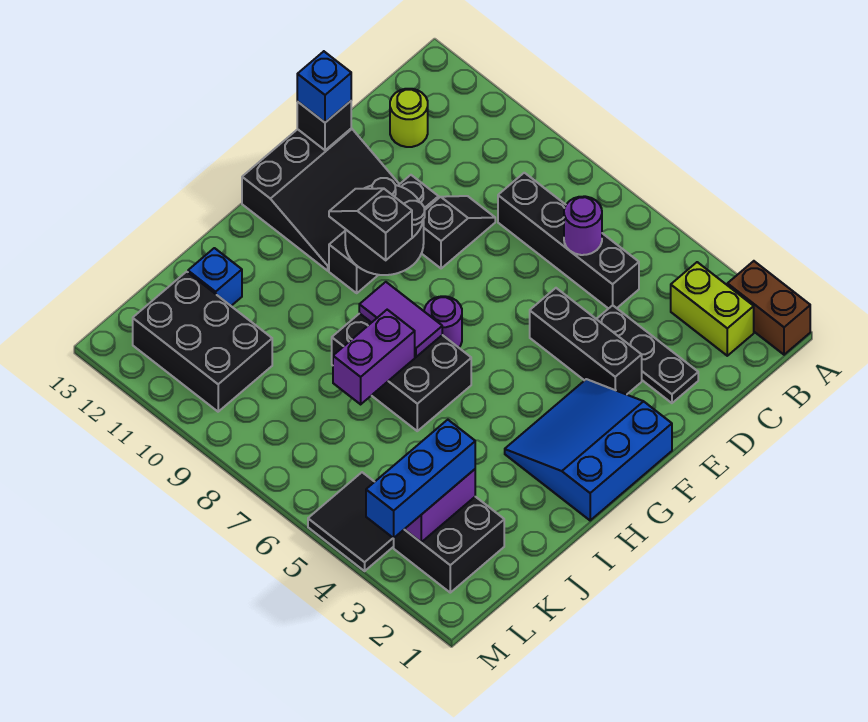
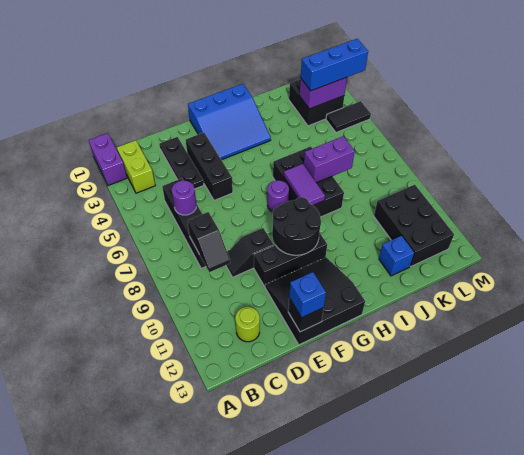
brown brick A1:A2 level 1 -> purple brick A1:A2 level 1
black slope G9:G10 level 3 top 9 -> black slope C8:C9 level 2 top 8
black tile L4:M5 level 1 -> black tile L4:M4 level 1

